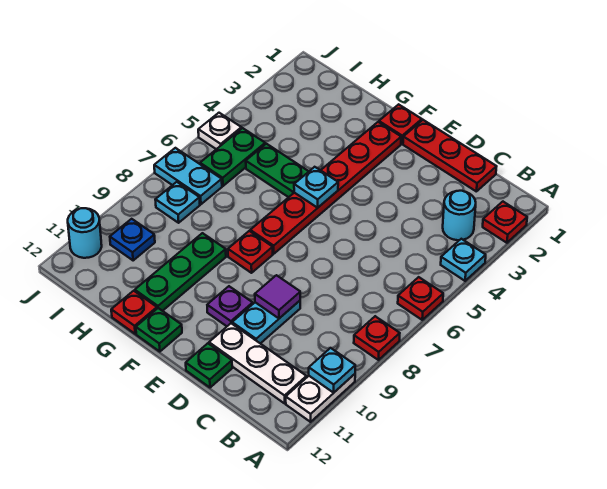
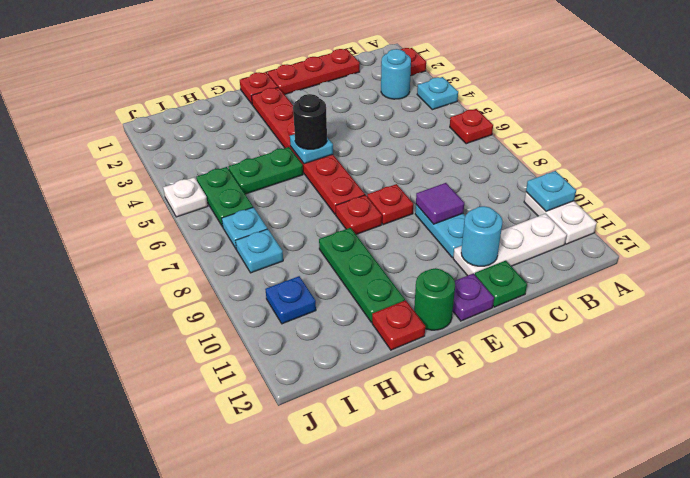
red plate A8 level 1 -> red plate E8 level 1
purple plate E10 level 1 -> purple plate E12 level 1
none -> black round brick F5 level 3
green plate F12 level 1 -> green round brick F12 level 1
cyan plate I7:J7 level 1 -> cyan plate I7 level 1
cyan round brick J11 level 1 -> cyan round brick D11 level 2

